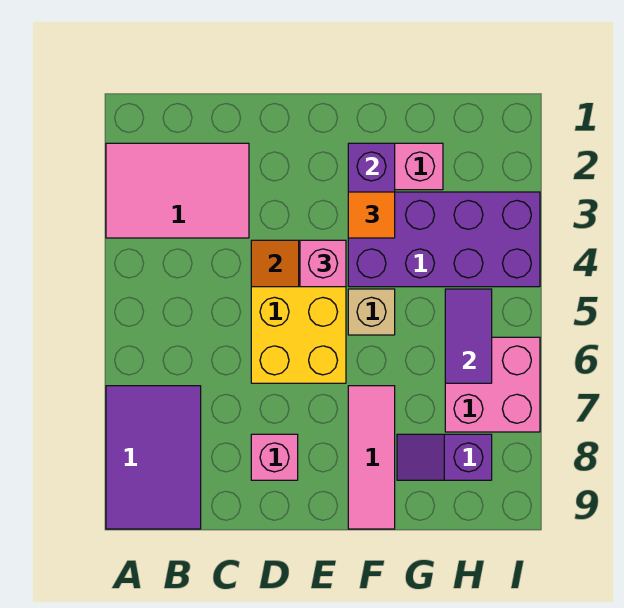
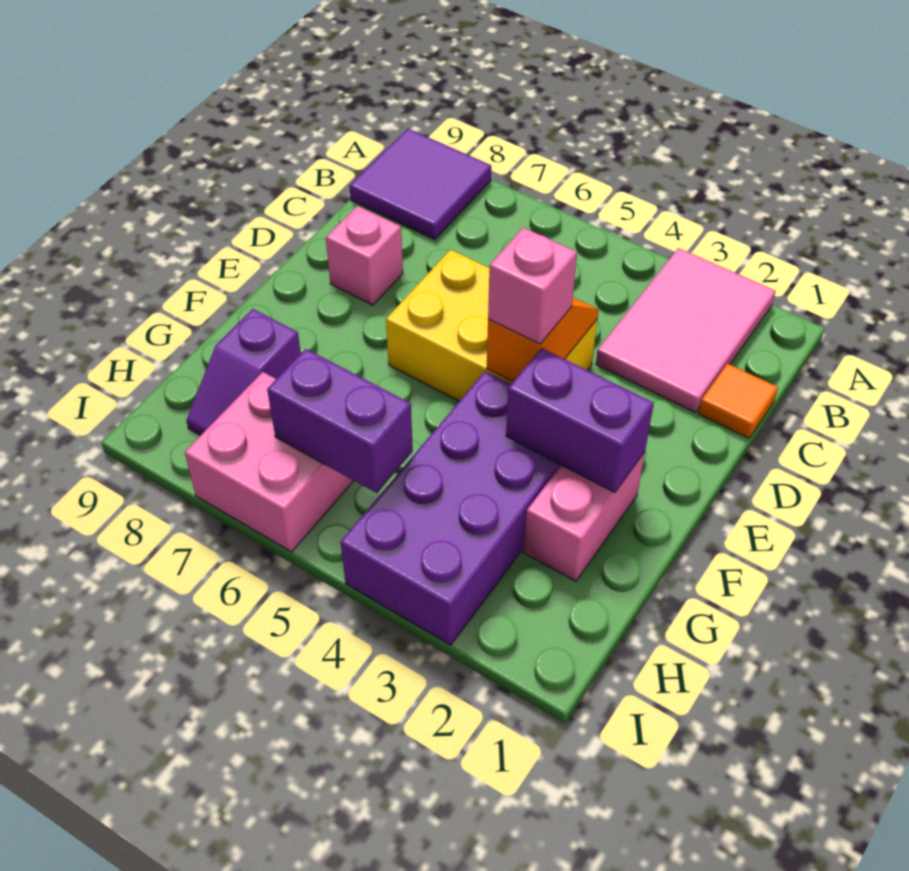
purple tile A7:B9 level 1 -> purple tile A8:B9 level 1
orange tile F3 level 3 -> orange tile C1 level 1
tan brick F5 level 1 -> none
pink tile F7:F9 level 1 -> none
purple slope G8:H8 level 1 top H -> purple slope G8:H8 level 1 top G
purple tile H5:H6 level 2 -> purple brick H5:H6 level 2

